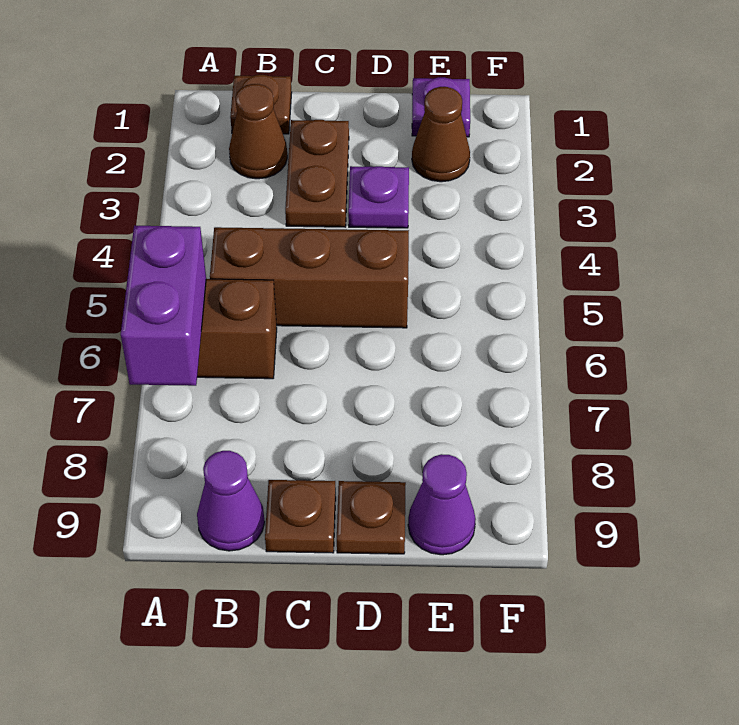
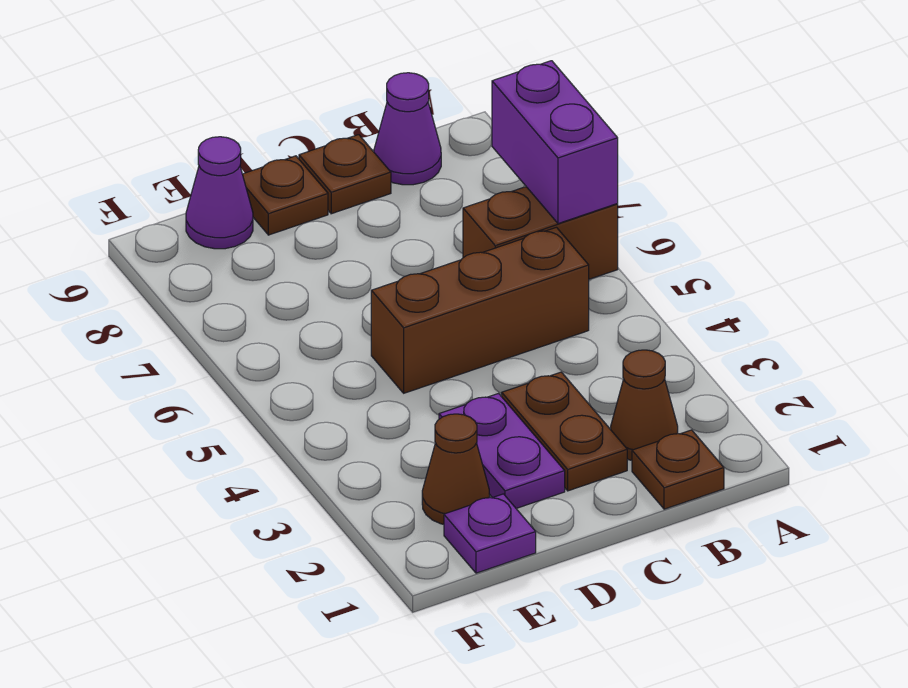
purple plate D3 level 1 -> purple plate D2:D3 level 1

